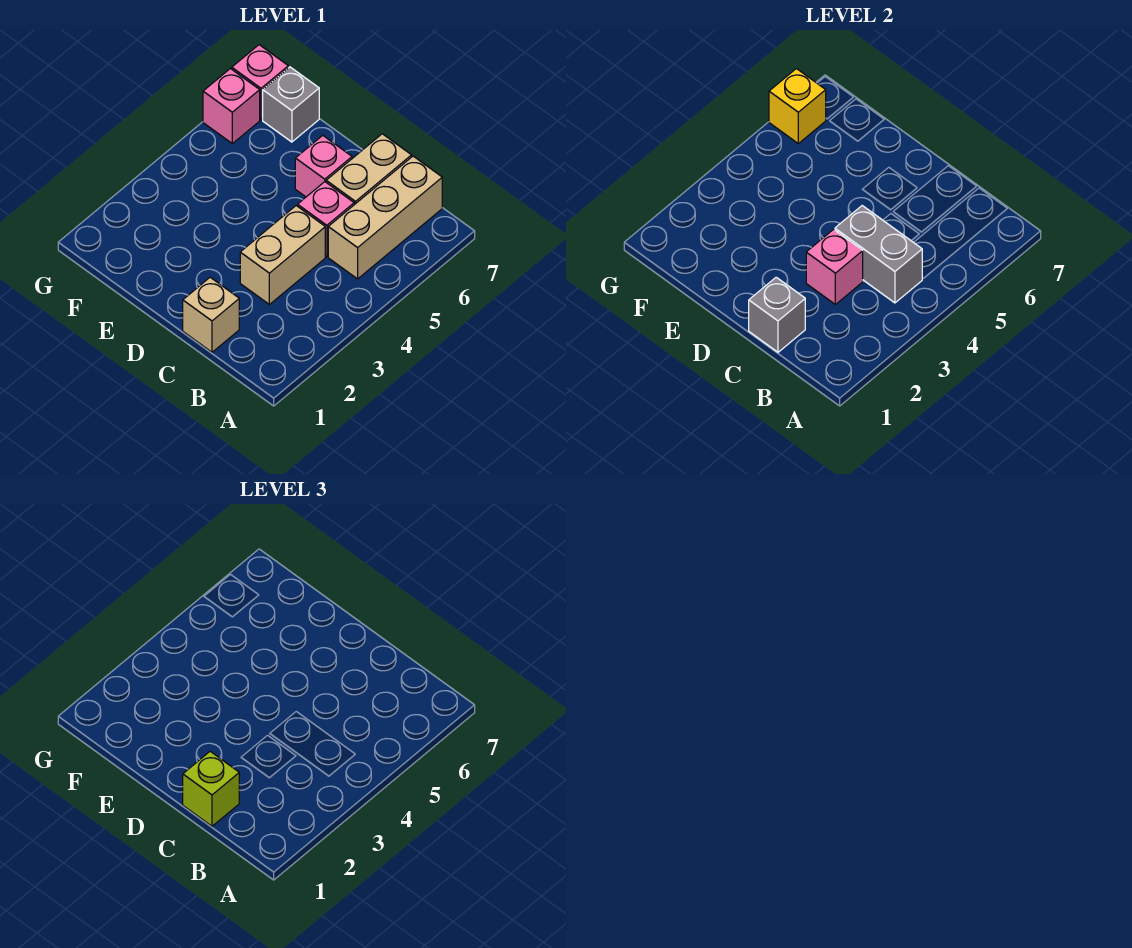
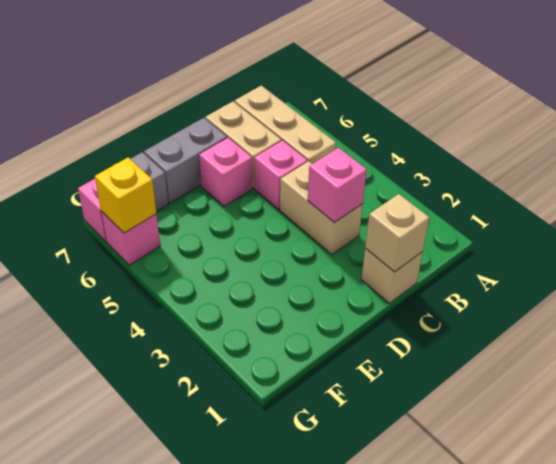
grey brick B4:C4 level 2 -> grey brick D7:E7 level 1
grey brick C1 level 2 -> tan brick C1 level 2
lime brick C1 level 3 -> none

